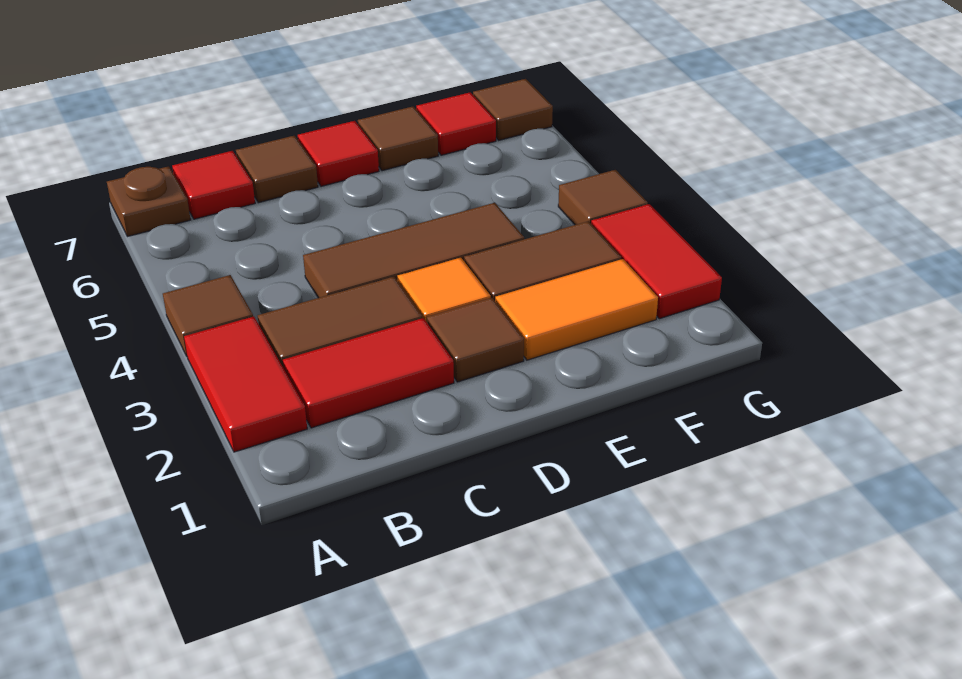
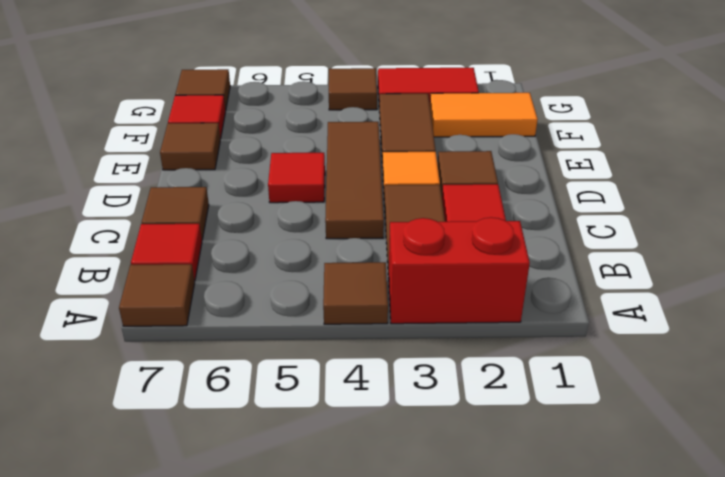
red tile A2:A3 level 1 -> red brick A2:A3 level 1
brown plate A7 level 1 -> brown tile A7 level 1
red tile D7 level 1 -> red tile D5 level 1
orange tile E2:F2 level 1 -> orange tile F1:F2 level 1

